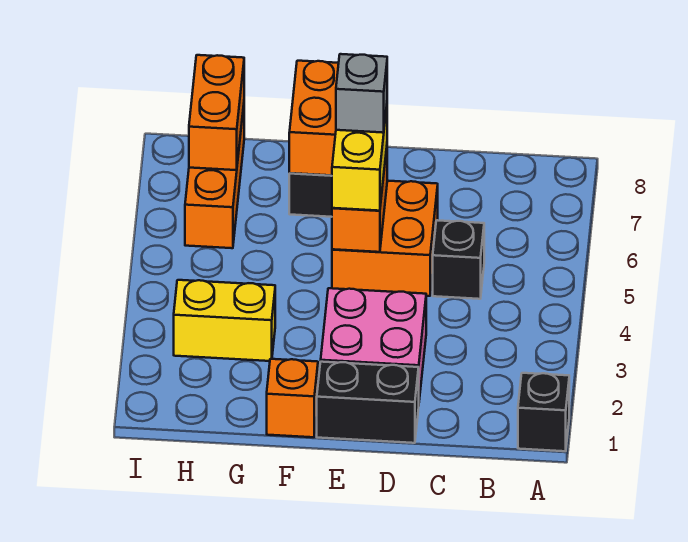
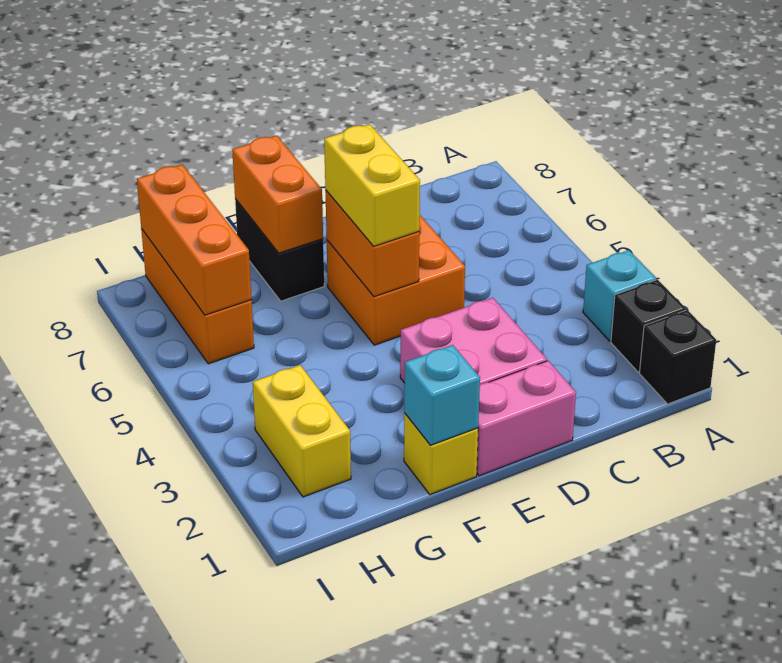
none -> cyan brick A3 level 1
black brick C5 level 1 -> black brick A2 level 1
black brick D1:E1 level 1 -> pink brick D1:E1 level 1
grey brick E6 level 4 -> none
orange brick F1 level 1 -> yellow brick F1 level 1
none -> cyan brick F1 level 2
yellow brick G3:H3 level 1 -> yellow brick H2:H3 level 1
orange brick H7:H8 level 2 -> orange brick H6:H8 level 2

